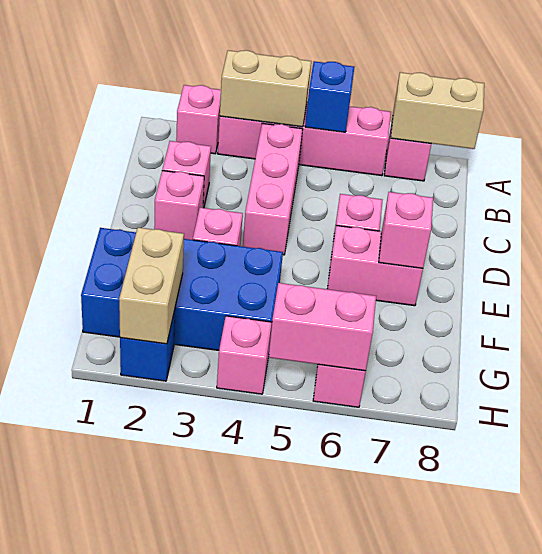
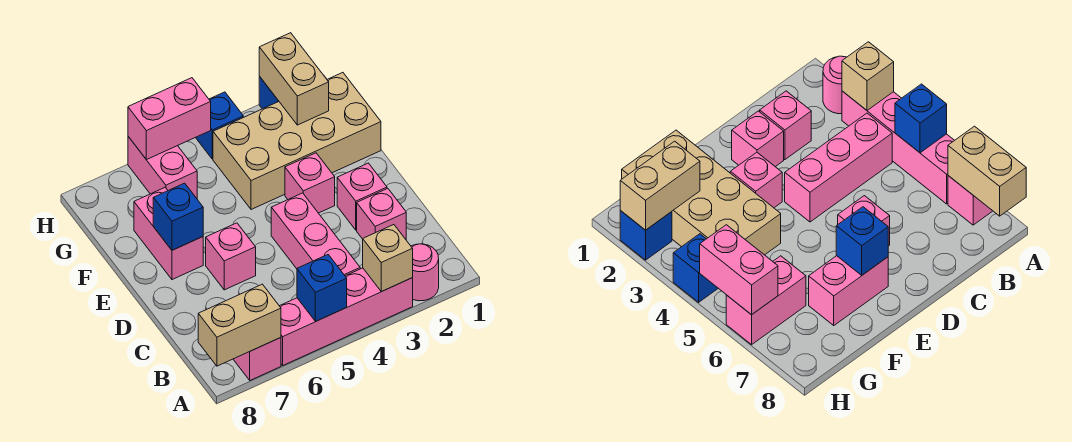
pink brick A2 level 1 -> pink round brick A2 level 1
tan brick A3:A4 level 2 -> tan brick A3 level 2
pink brick E6:E7 level 1 -> pink brick E7:F7 level 1
pink brick E7 level 2 -> blue brick E7 level 2
blue brick F1:G4 level 1 -> tan brick F1:G4 level 1
pink brick H4 level 1 -> blue brick H4 level 1

